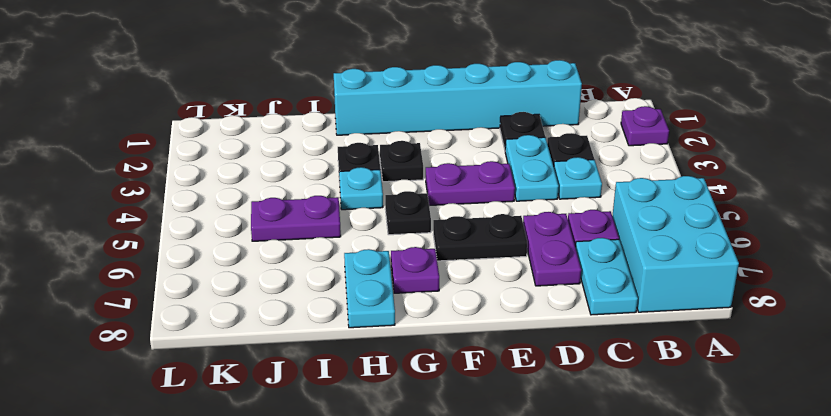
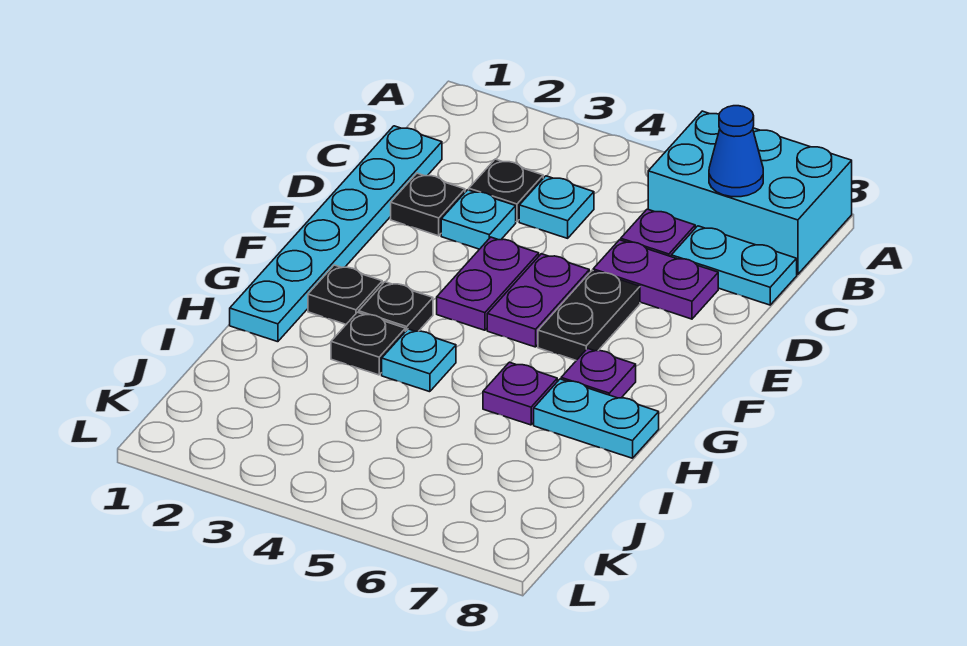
purple plate A2 level 1 -> purple plate H6 level 1
none -> blue cone B7 level 2
cyan brick C1:H1 level 1 -> cyan plate C1:H1 level 1
cyan plate D3:D4 level 1 -> cyan plate D3 level 1
black plate G5 level 1 -> black plate G2 level 1
purple plate I5:J5 level 1 -> purple plate E5:F5 level 1

